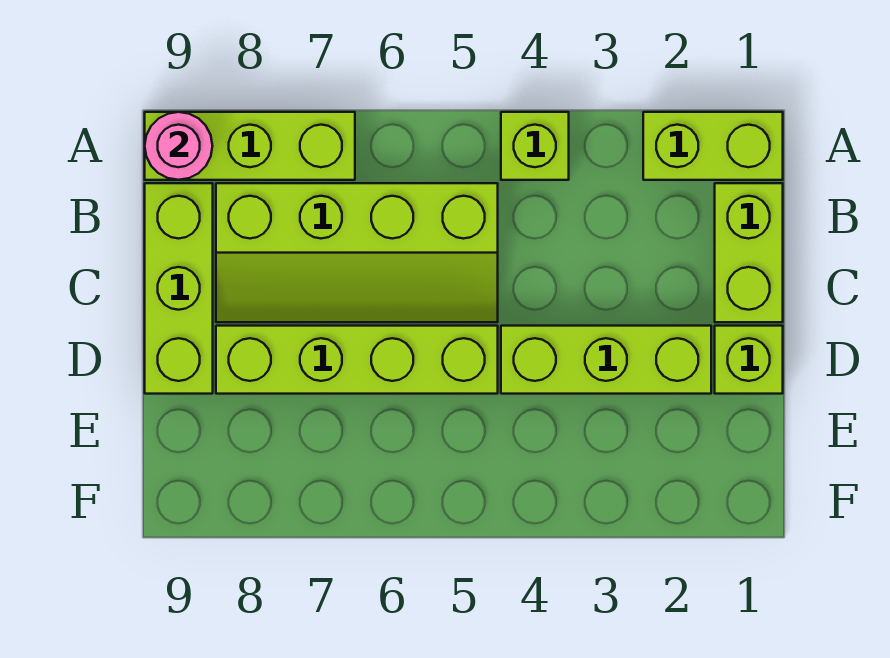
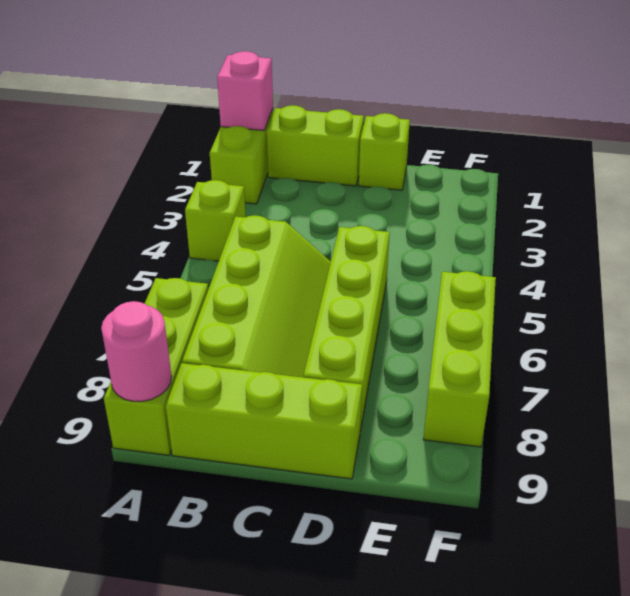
none -> pink brick A1 level 2
lime brick D2:D4 level 1 -> lime brick F6:F8 level 1

